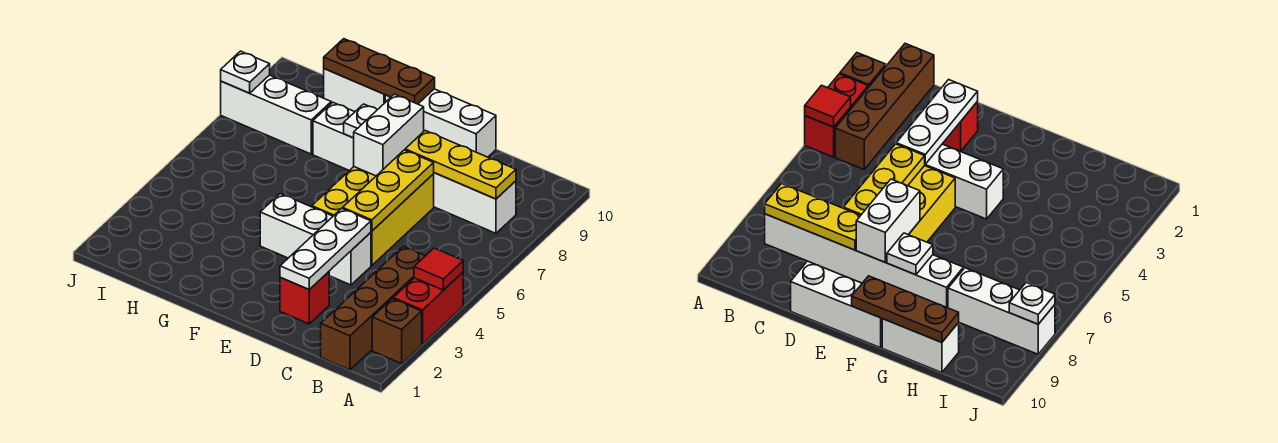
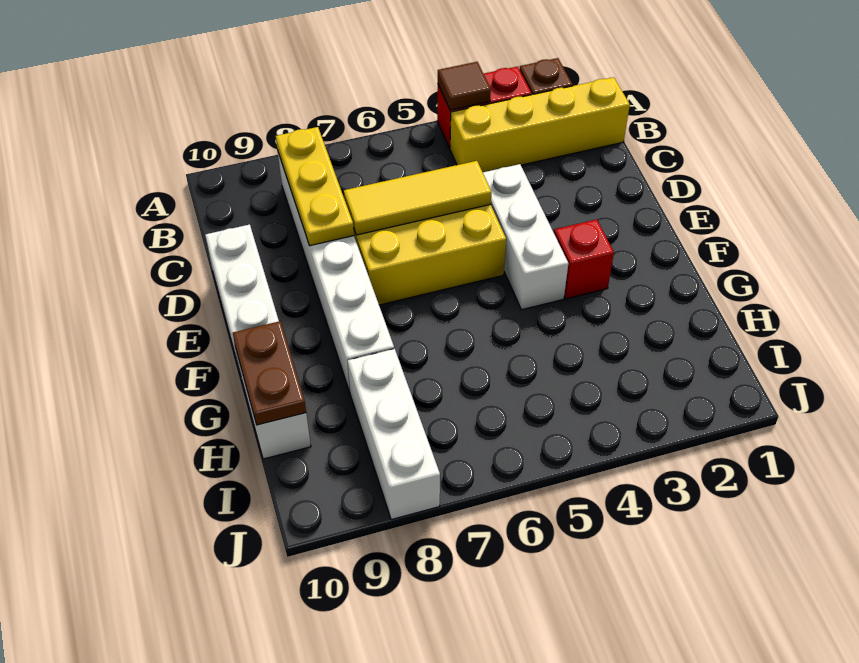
red tile A4 level 2 -> brown tile A4 level 2
brown brick B1:B4 level 1 -> yellow brick B1:B4 level 1
red brick D2 level 1 -> red brick F3 level 1
white plate D2:D4 level 2 -> none
yellow plate D5:D7 level 2 -> yellow tile D5:D7 level 2
white brick E7:E8 level 2 -> none
white plate F8 level 2 -> none
brown plate F10:H10 level 2 -> brown plate G10:H10 level 2
white plate J8 level 2 -> none

